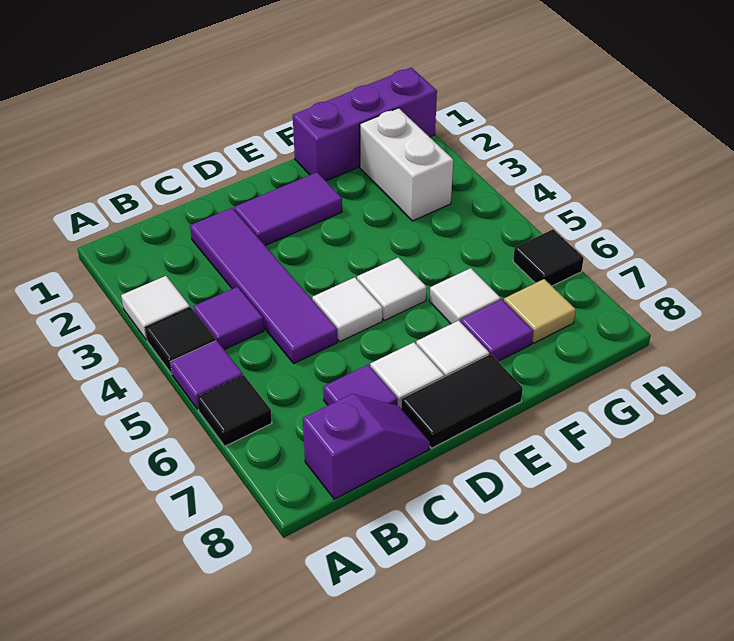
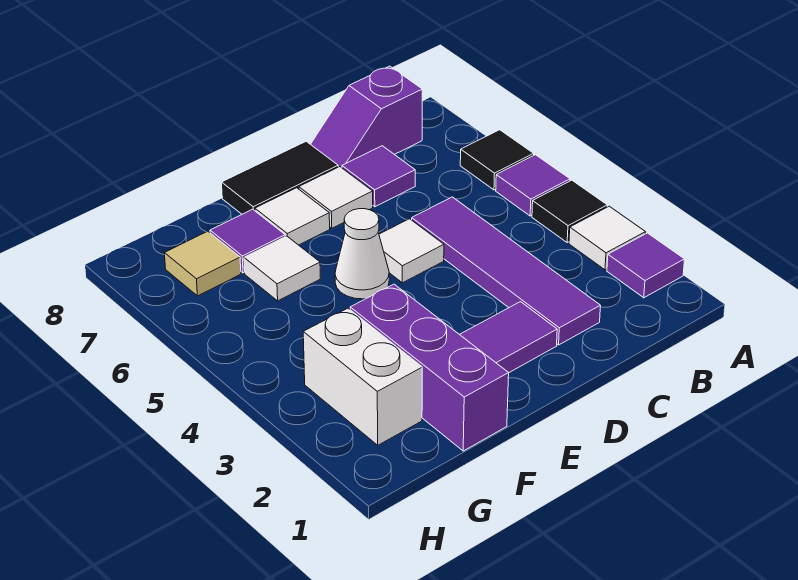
purple tile B4 level 1 -> purple tile A2 level 1
white tile E5 level 1 -> white cone E5 level 1
purple brick F1:H1 level 1 -> purple brick F1:F3 level 1
black tile H6 level 1 -> none

